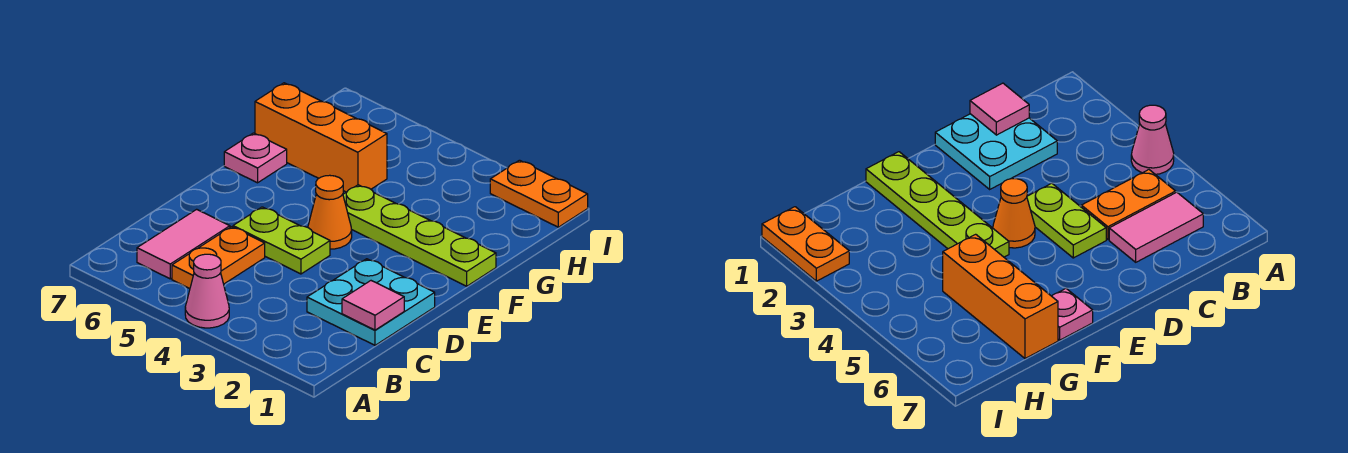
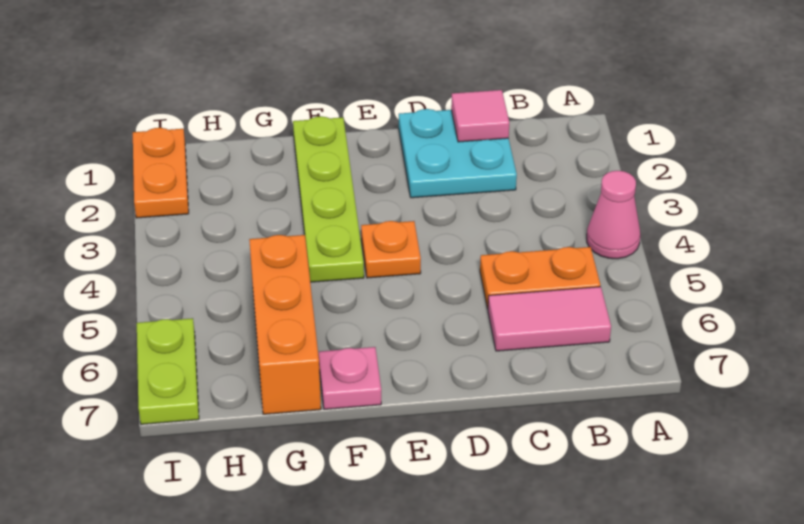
lime plate D4:D5 level 1 -> lime plate I6:I7 level 1
orange cone E4 level 1 -> orange plate E4 level 1

